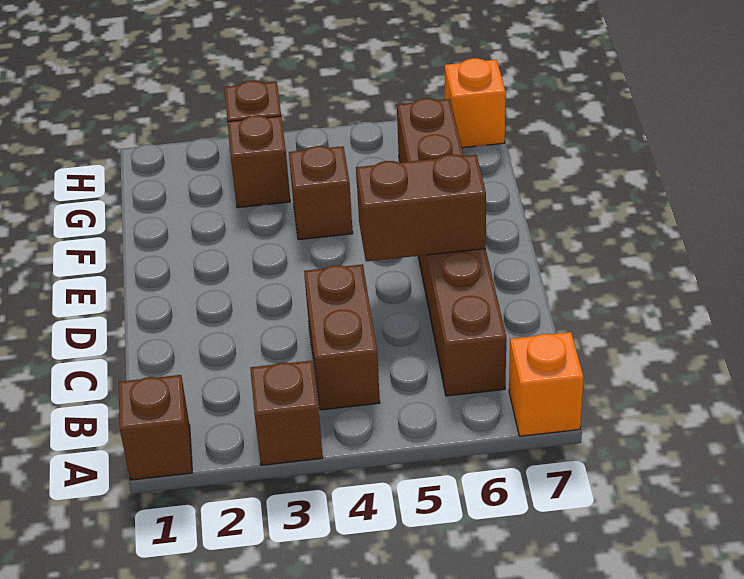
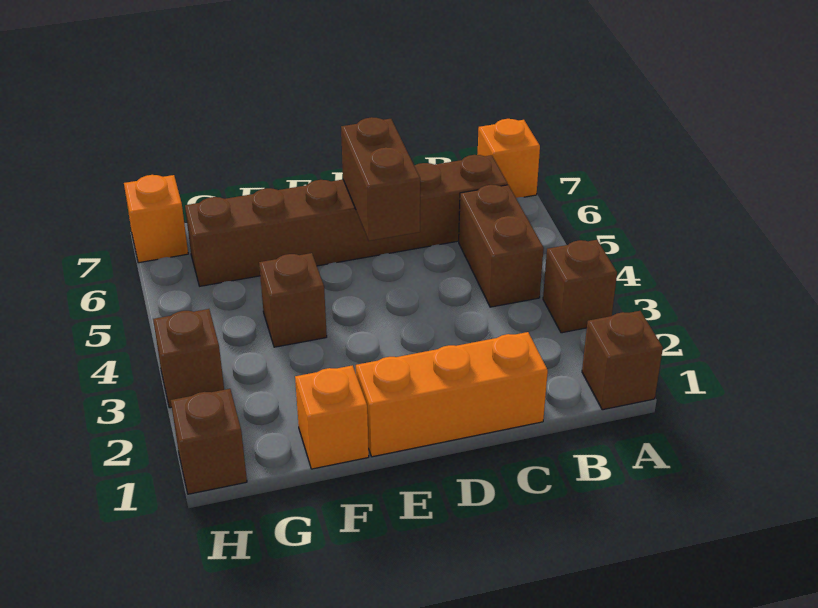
brown brick B4:C4 level 1 -> brown brick B4:B5 level 1
none -> orange brick C1:E1 level 1
none -> orange brick F1 level 1
brown brick G3 level 1 -> brown brick H1 level 1

